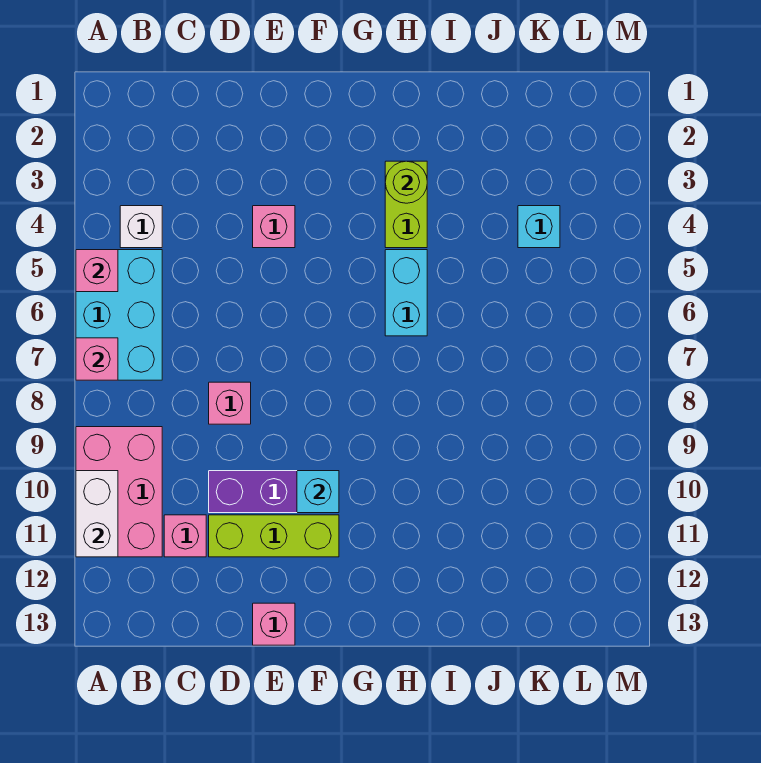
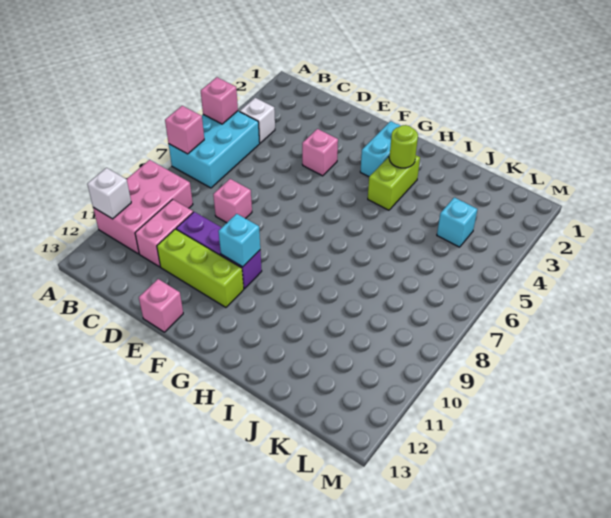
white brick A10:A11 level 2 -> white brick A11 level 2
pink brick C11 level 1 -> pink brick C10:C11 level 1
cyan brick H5:H6 level 1 -> cyan brick G2:G3 level 1

